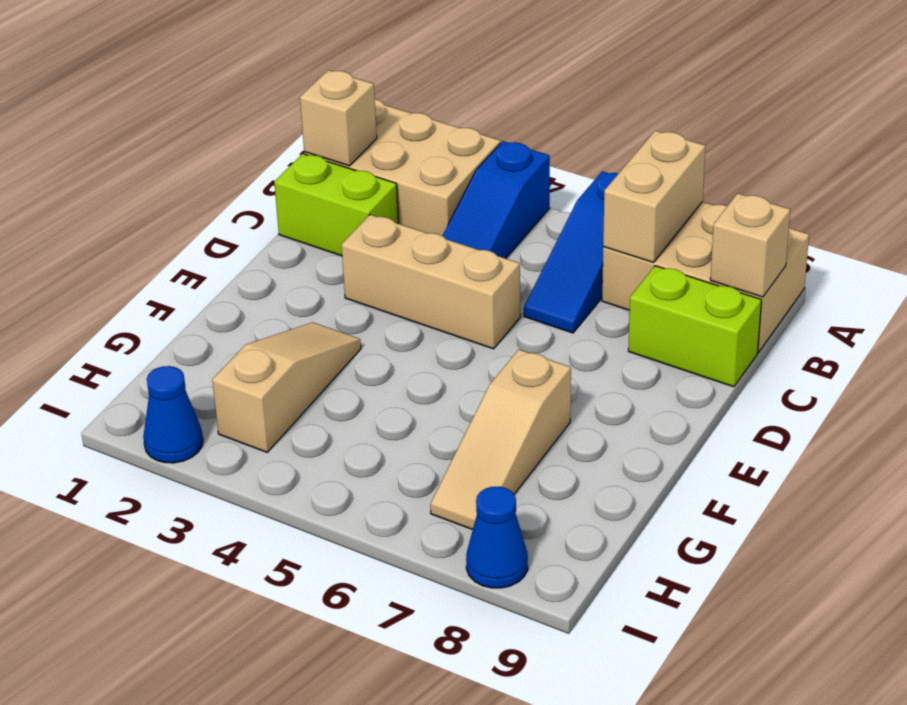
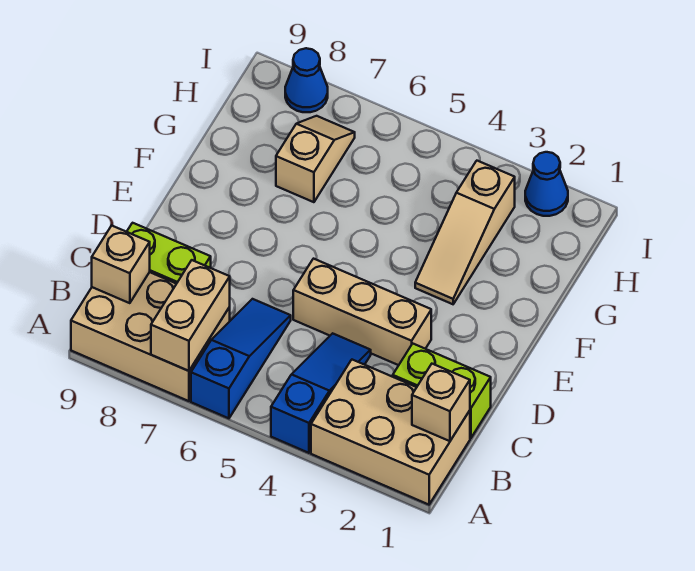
tan slope F7:H7 level 1 top F -> tan slope G7:H7 level 1 top G

